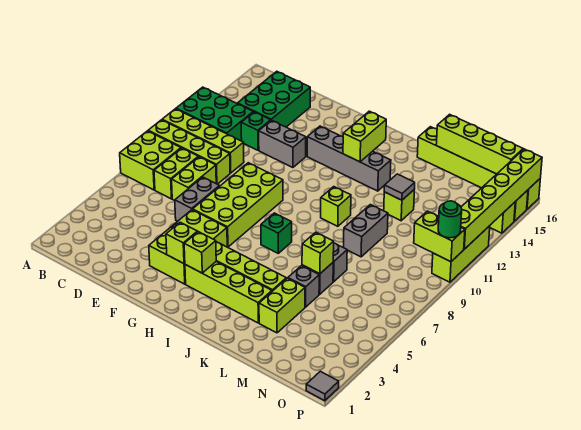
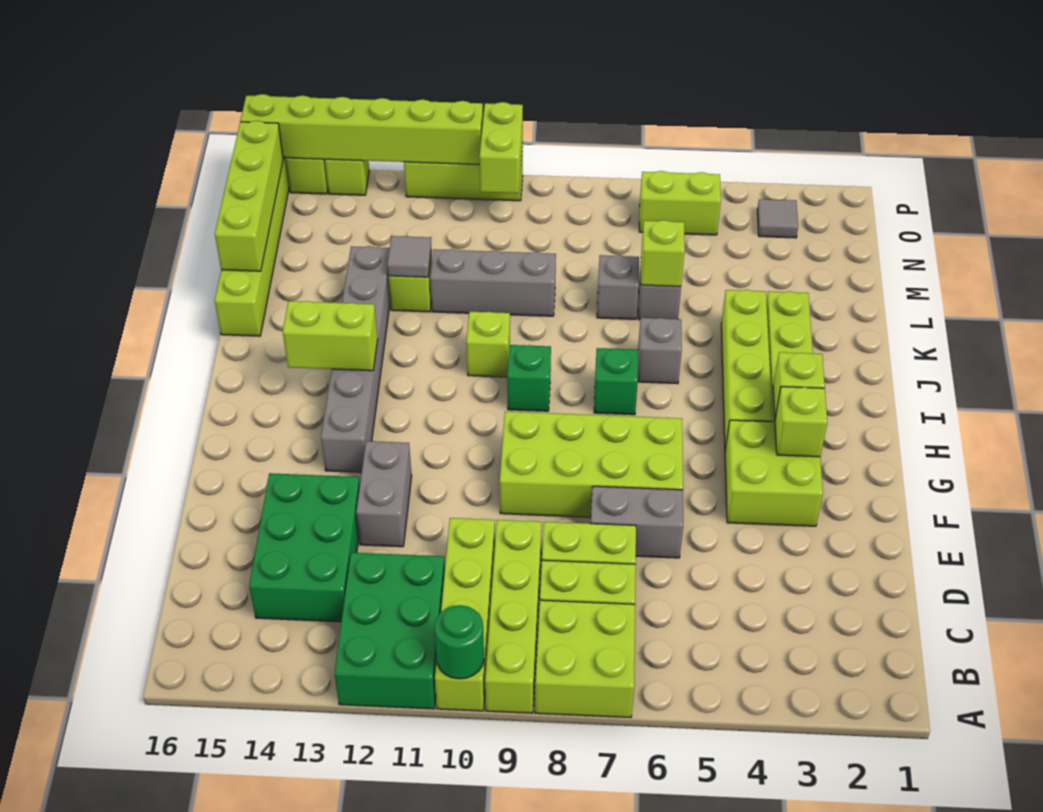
green brick C13:D15 level 1 -> green brick C13:E14 level 1
green brick D12 level 1 -> green brick I9 level 1
lime brick F3:G5 level 1 -> lime brick F3:G4 level 1
grey brick G13:J13 level 1 -> grey brick G13:L13 level 1
lime brick L3:L4 level 1 -> lime brick O5:O6 level 1
grey brick L5 level 1 -> grey brick J6 level 1
grey brick L9:L10 level 1 -> grey brick L9:L11 level 1
grey tile P1 level 1 -> grey tile O3 level 1
green round brick P10 level 3 -> green round brick A10 level 2

